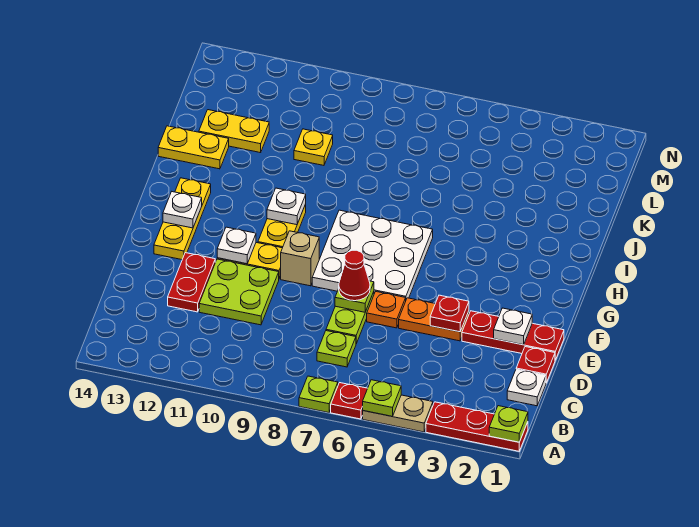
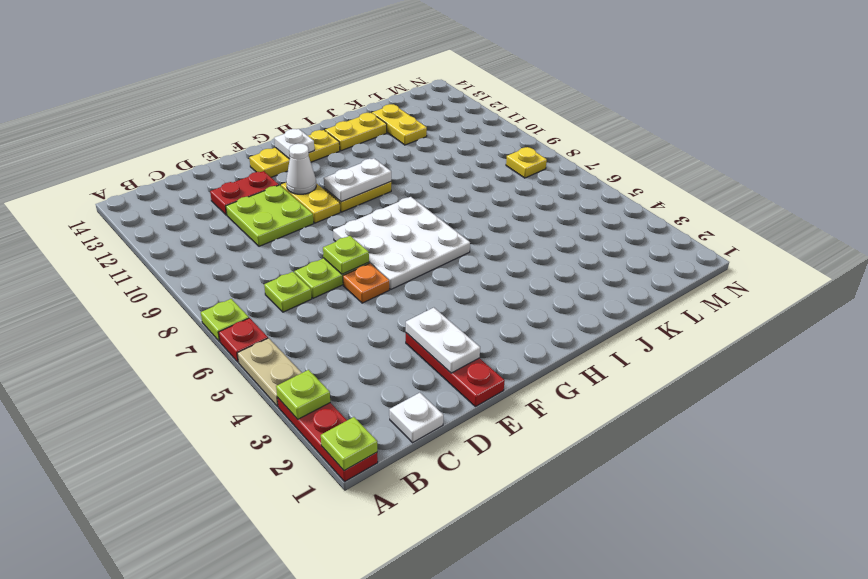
lime plate A5 level 2 -> lime plate A3 level 2
red plate D1 level 1 -> none
white plate E2 level 2 -> white plate E2:E3 level 2
orange plate E4:E5 level 1 -> none
red plate E4 level 2 -> none
red cone E7 level 3 -> none
tan brick F9 level 1 -> none
white plate F11 level 2 -> white cone F11 level 2
white plate H10 level 2 -> white plate G10:H10 level 2
yellow plate J13:J14 level 1 -> yellow plate I13:J13 level 1
yellow plate K10 level 1 -> yellow plate M8 level 1

